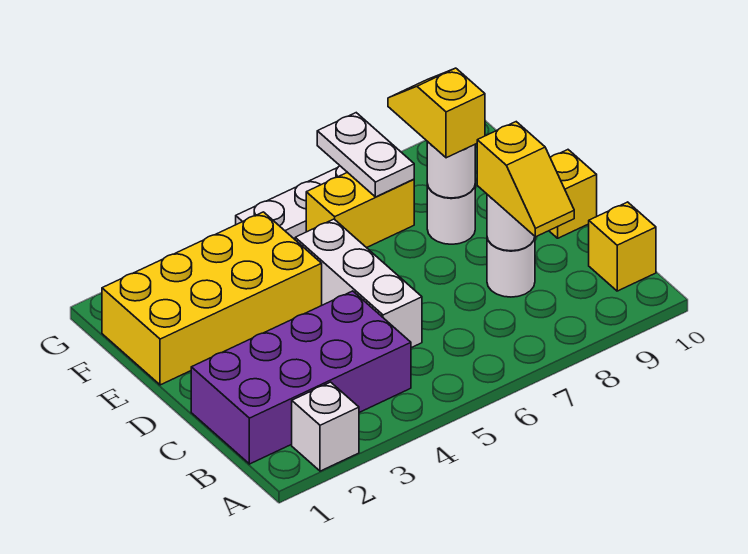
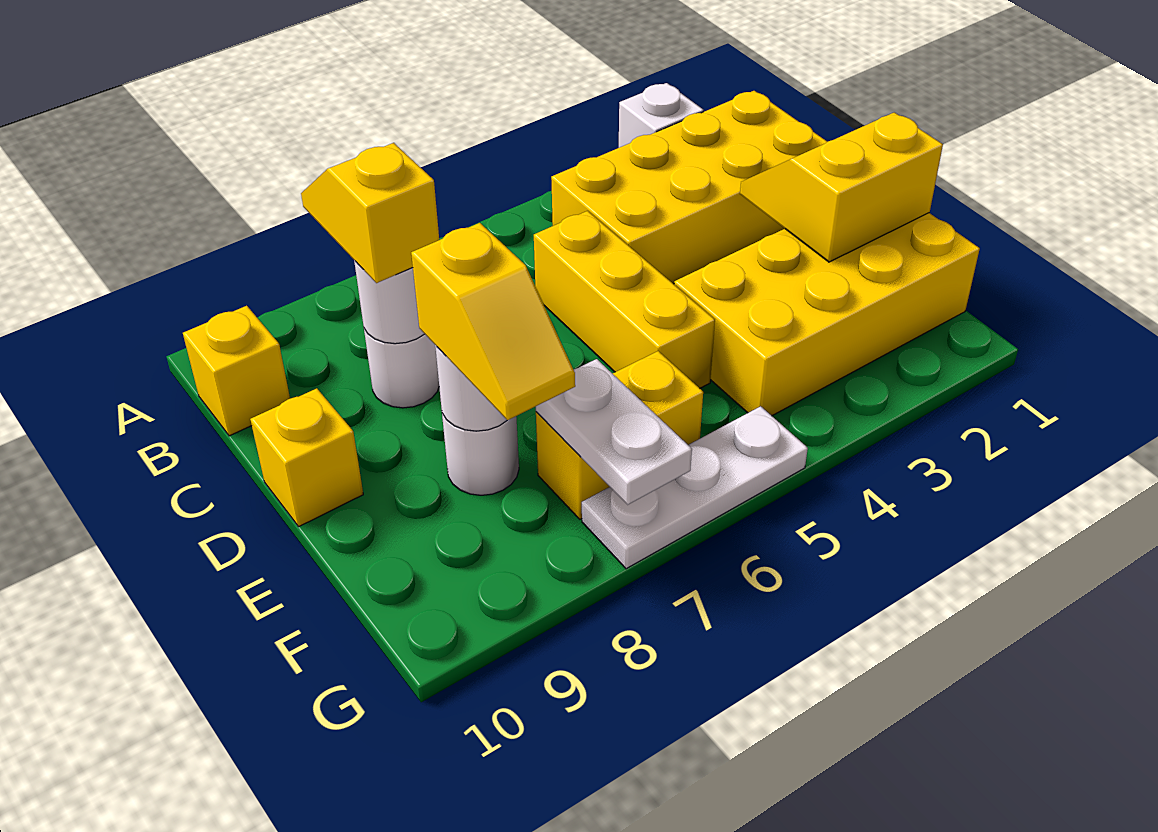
purple brick B1:C4 level 1 -> yellow brick B1:C4 level 1
white brick C5:E5 level 1 -> yellow brick C5:E5 level 1
none -> yellow slope D1:E2 level 2 top E

